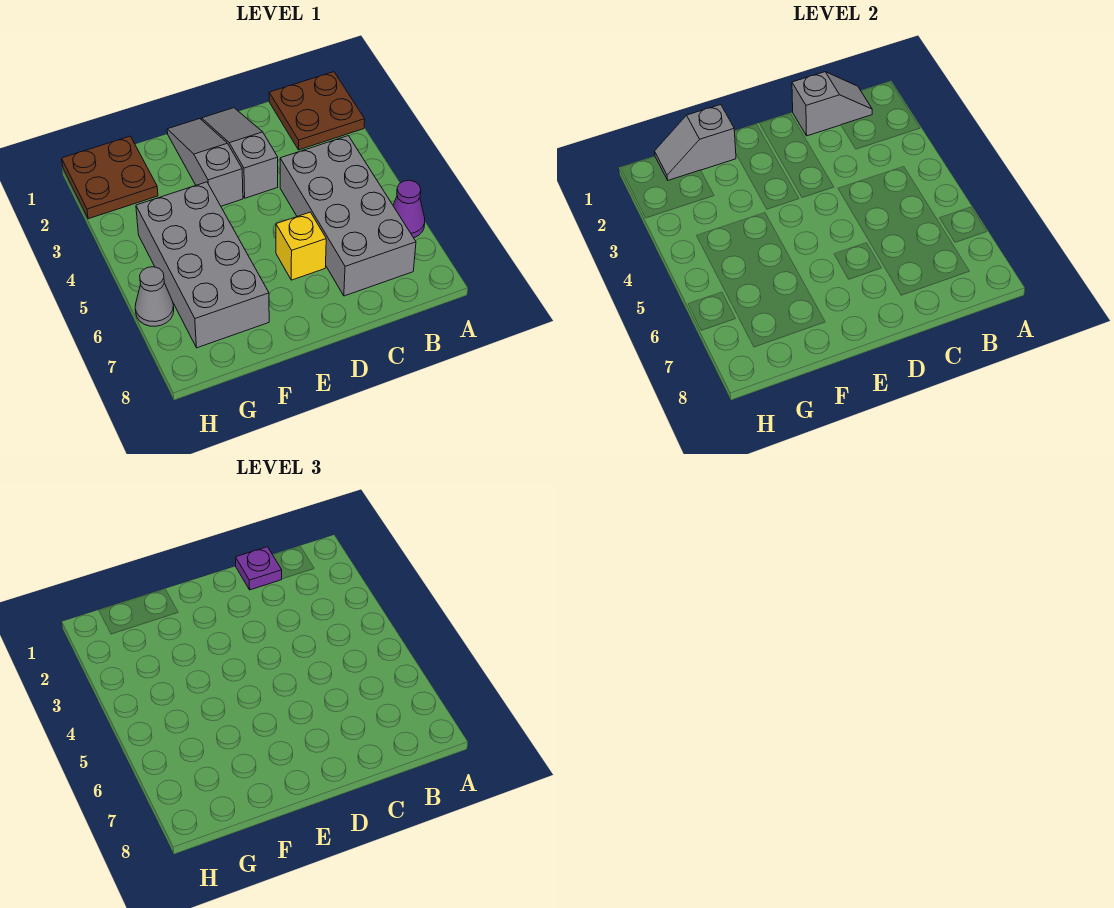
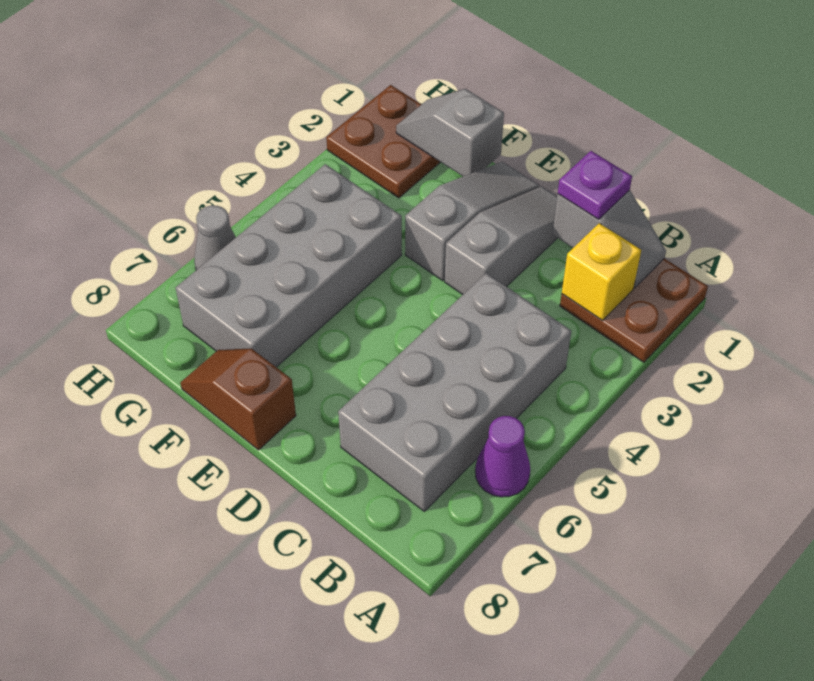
yellow brick D6 level 1 -> yellow brick B2 level 2
none -> brown slope E8:F8 level 1 top E

